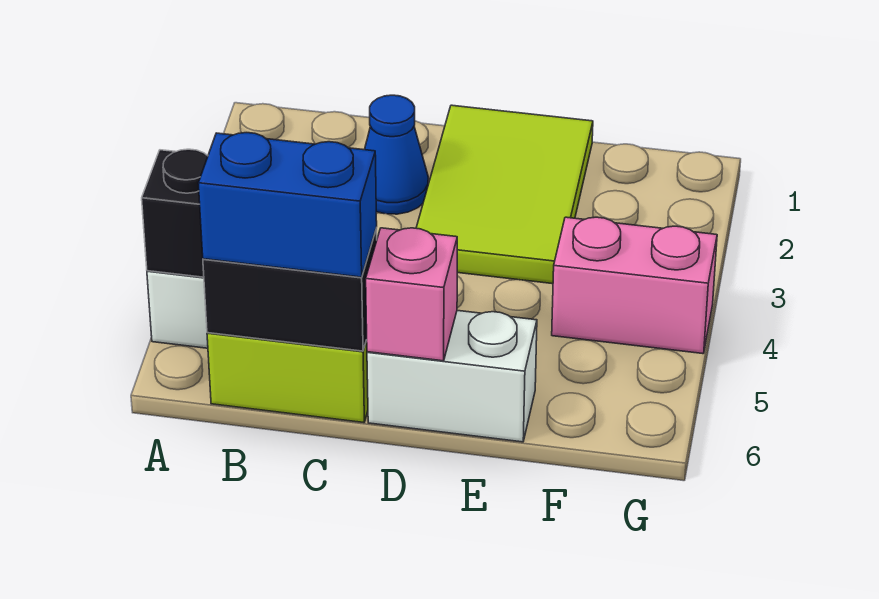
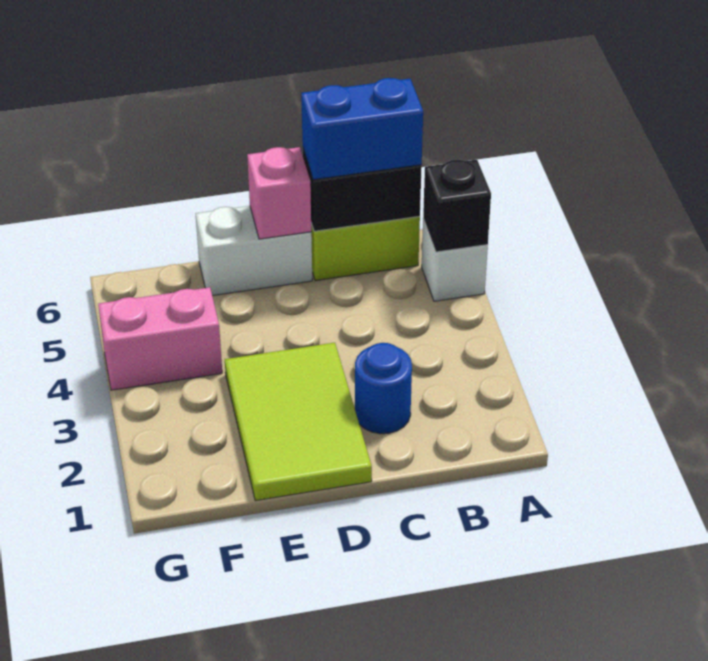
blue cone C2 level 1 -> blue round brick C2 level 1

